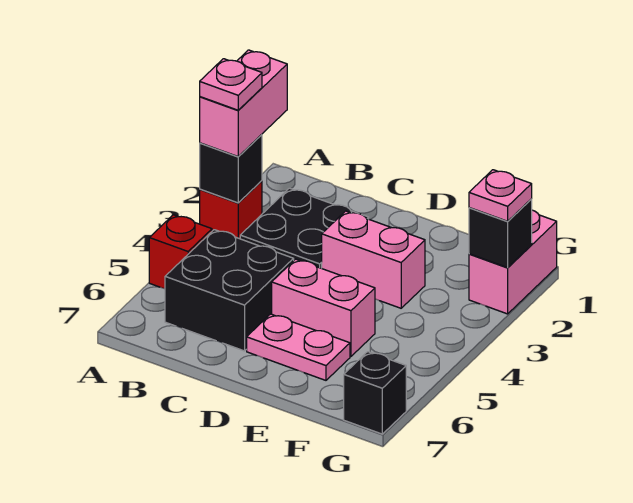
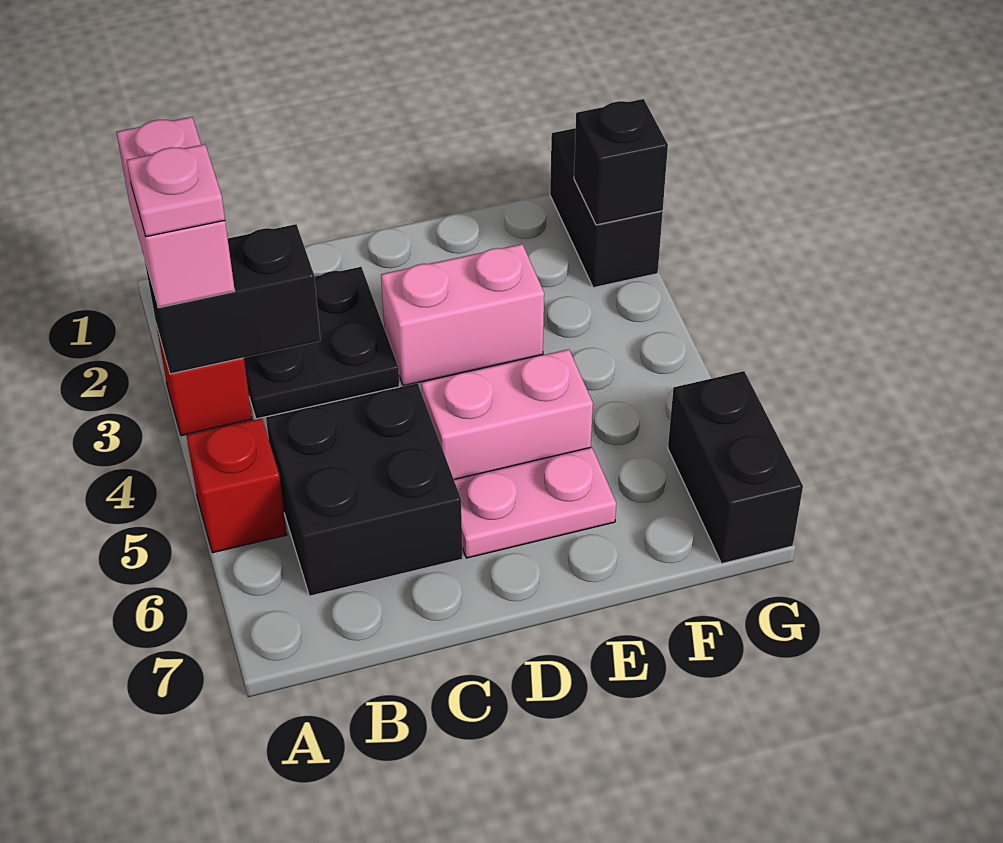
black brick A3 level 2 -> black brick A3:B3 level 2
pink brick G1:G2 level 1 -> black brick G1:G2 level 1
pink plate G2 level 3 -> none
black brick G7 level 1 -> black brick G6:G7 level 1

